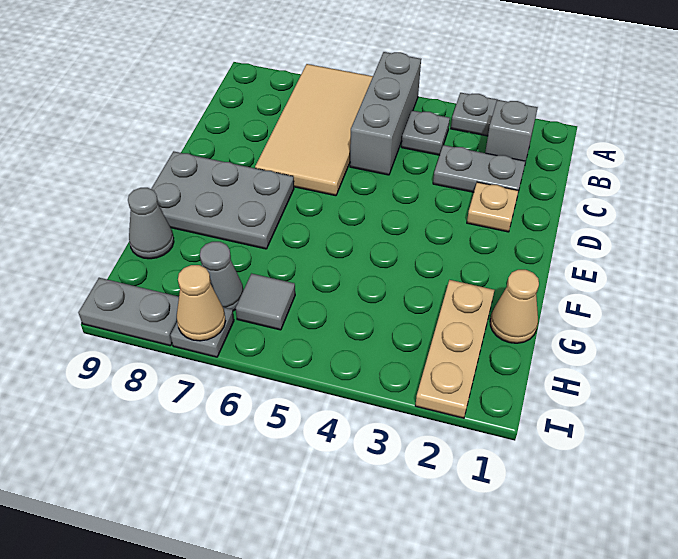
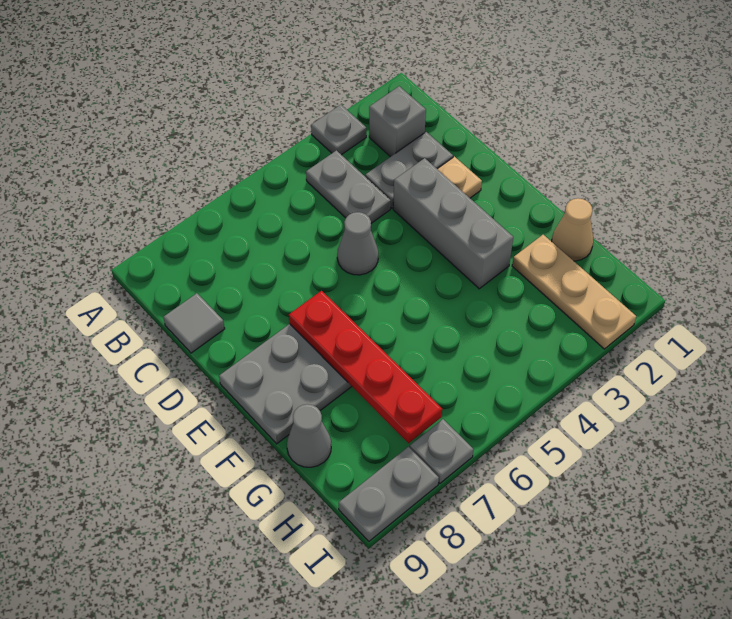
grey brick A5:C5 level 1 -> grey brick D3:F3 level 1
tan tile A6:D7 level 1 -> none
grey plate B4 level 1 -> grey plate B4:C4 level 1
none -> red plate E7:H7 level 2
grey tile H6 level 1 -> grey tile C9 level 1
grey cone H7 level 1 -> grey cone D5 level 1
tan cone I7 level 2 -> none

